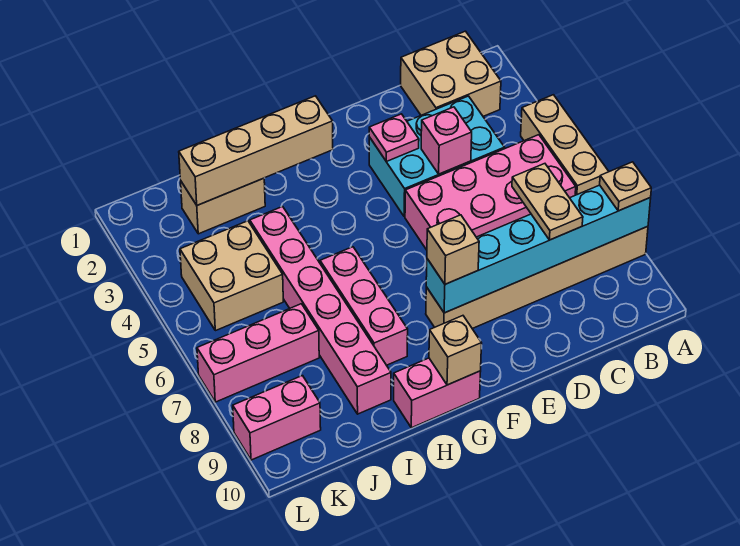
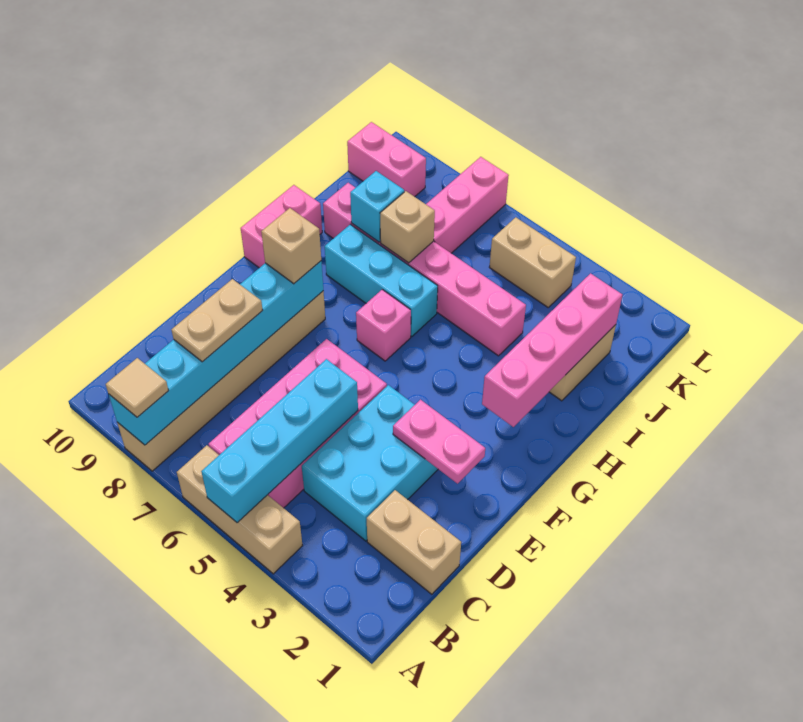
none -> cyan brick A5:D5 level 2
tan plate A8 level 3 -> tan tile A8 level 3
tan brick B1:C2 level 1 -> tan brick C1:C2 level 1
tan plate C7:C8 level 3 -> tan plate C8:D8 level 3
pink brick D4 level 2 -> pink brick G6 level 1
pink plate E3 level 2 -> pink plate E2:E3 level 2
tan brick G2:J2 level 2 -> pink brick G2:J2 level 2
tan brick G10 level 2 -> tan brick I7 level 2
pink brick H6:H8 level 1 -> cyan brick H6:H8 level 1
none -> cyan brick I8 level 2
tan brick J4:K5 level 1 -> tan brick K4:K5 level 1
pink brick K9:L9 level 1 -> pink brick K9:K10 level 1

